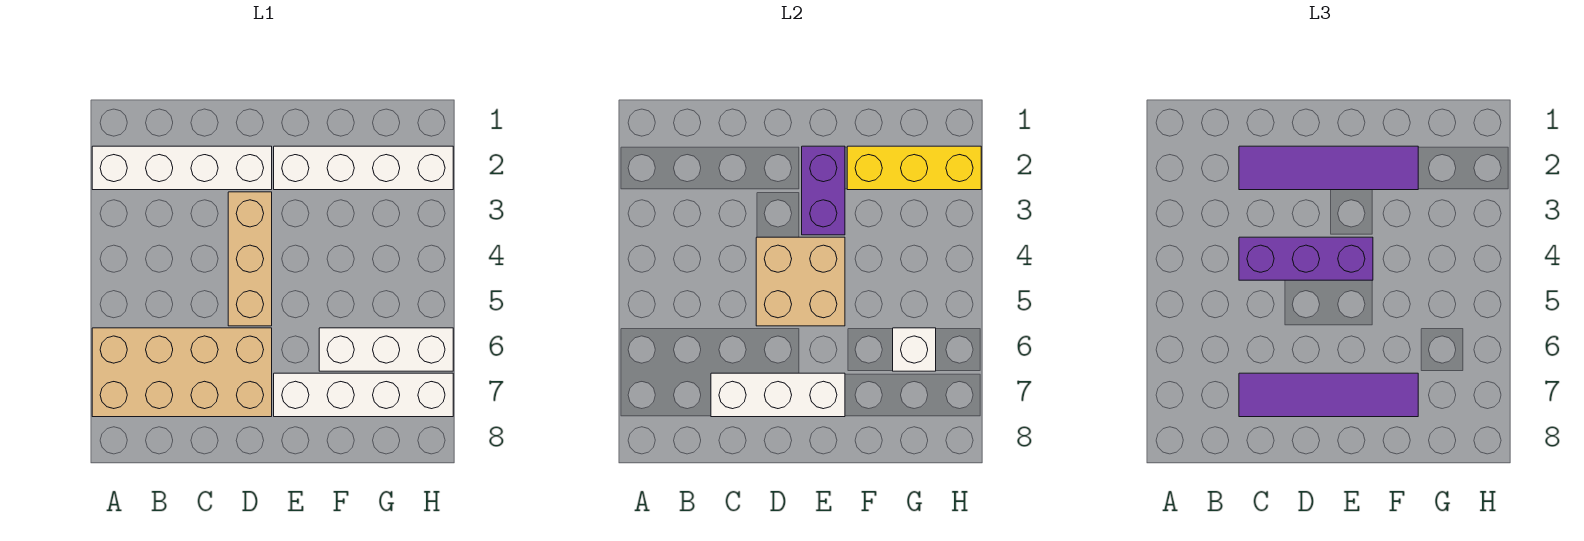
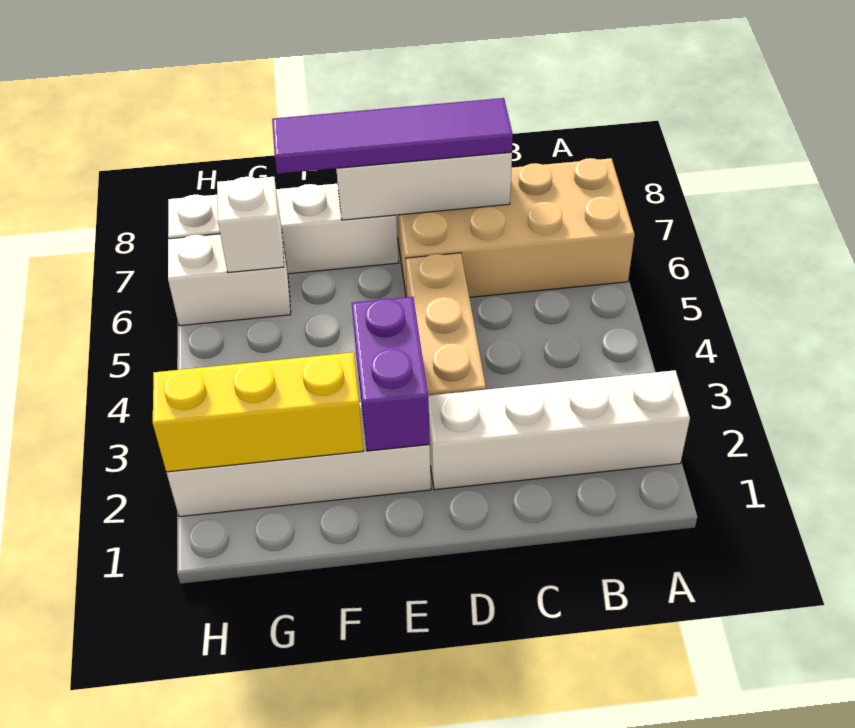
purple tile C2:F2 level 3 -> none
purple brick C4:E4 level 3 -> none
tan brick D4:E5 level 2 -> none
white brick F6:H6 level 1 -> white brick G6:H6 level 1

